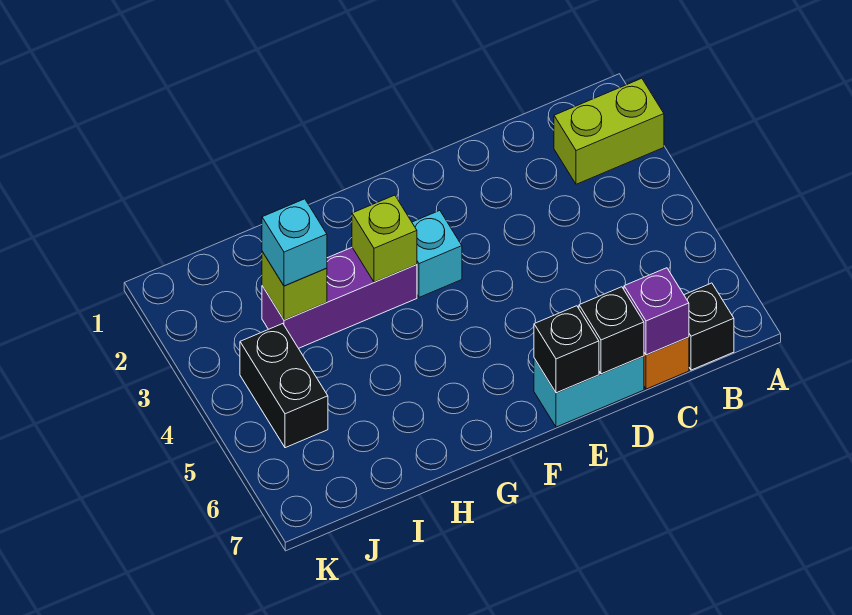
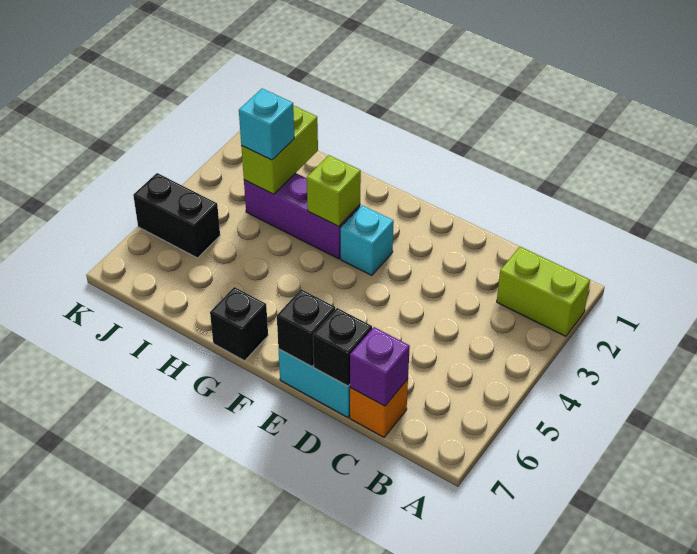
black brick B7 level 1 -> black brick G7 level 1
lime brick I3 level 2 -> lime brick I2:I3 level 2
black brick J4:J5 level 1 -> black brick J5:K5 level 1

